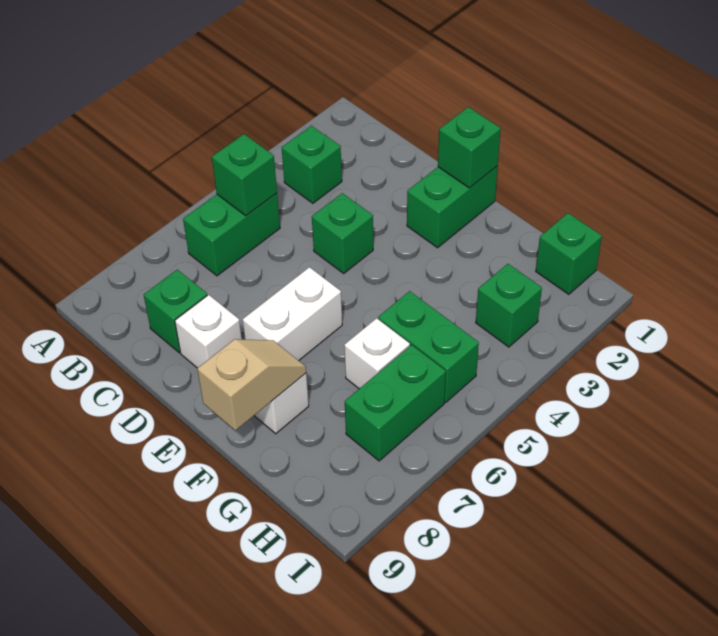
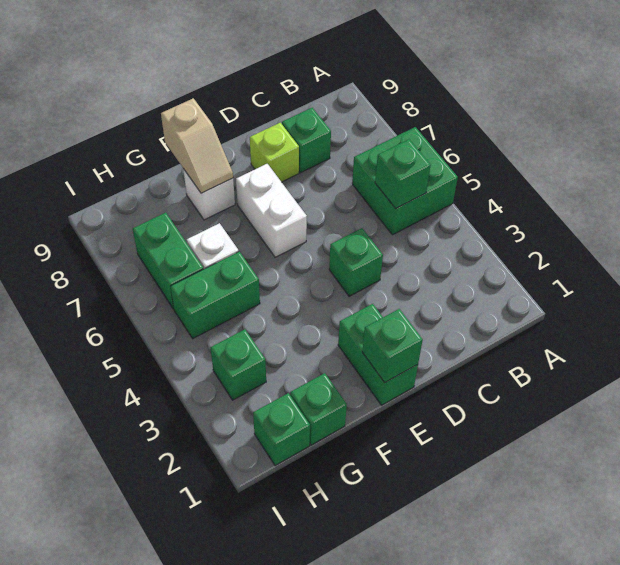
green brick B3 level 1 -> green brick G1 level 1
green brick B5:B6 level 1 -> green brick A5:B6 level 1
white brick D8 level 1 -> lime brick D8 level 1

